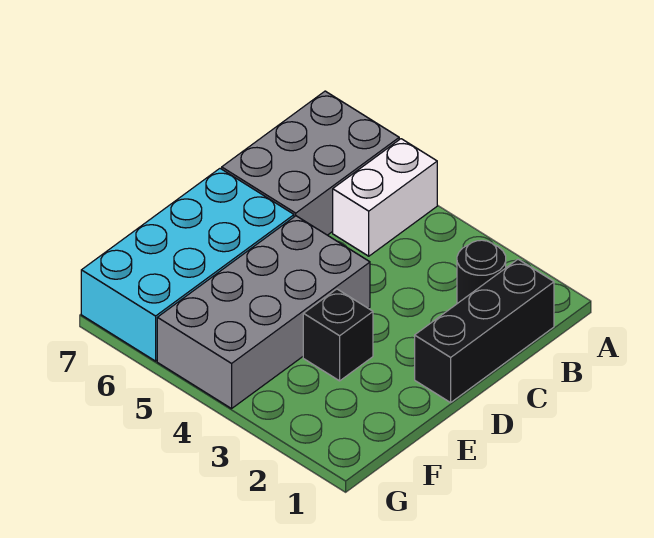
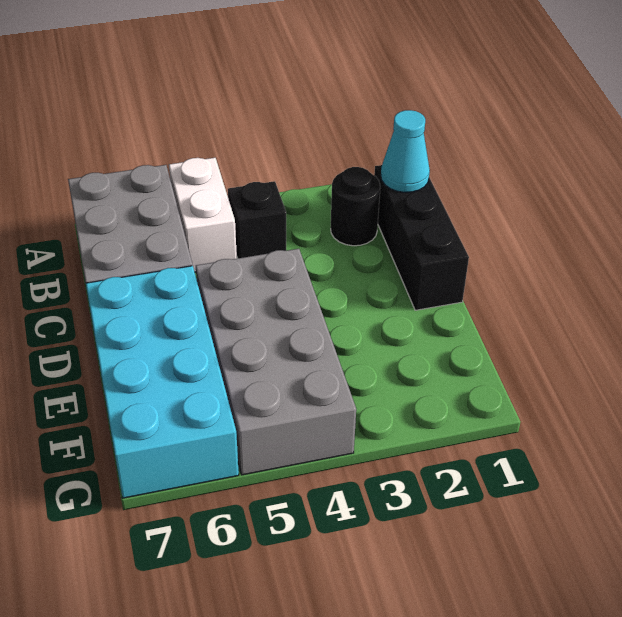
none -> cyan cone B1 level 2
black brick E3 level 1 -> black brick B4 level 1

